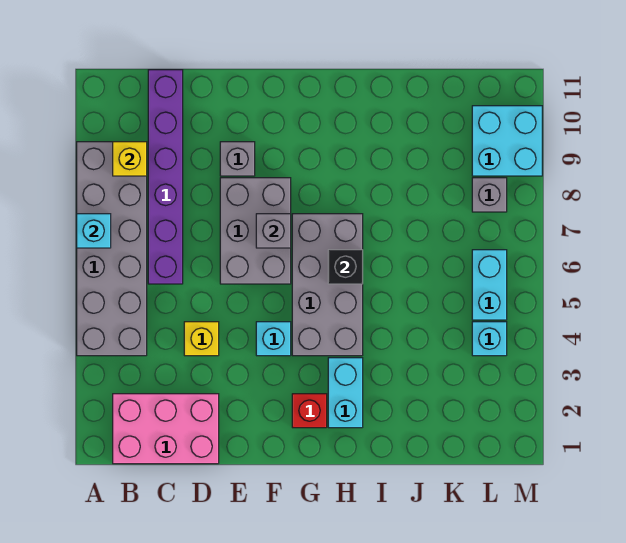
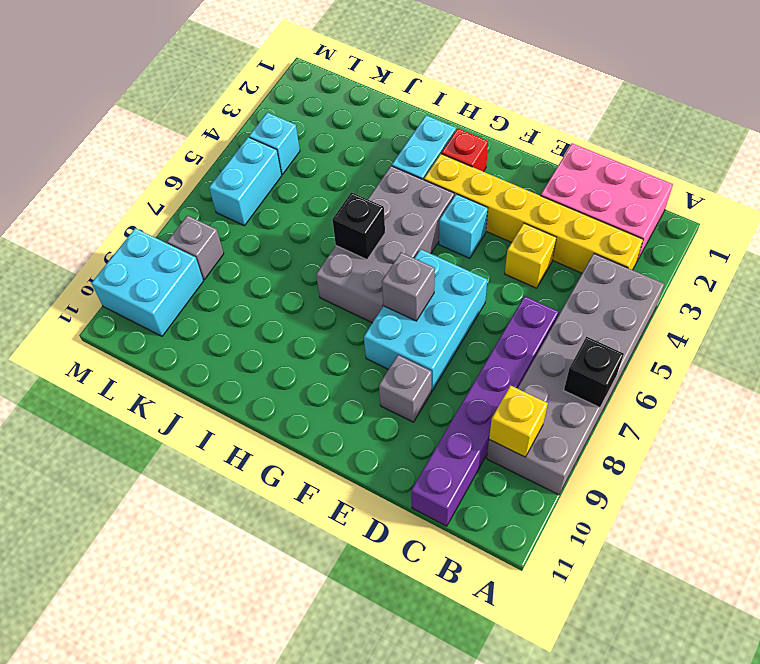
cyan brick A7 level 2 -> black brick A7 level 2
none -> yellow brick B3:G3 level 1
grey brick E6:F8 level 1 -> cyan brick E6:F8 level 1

